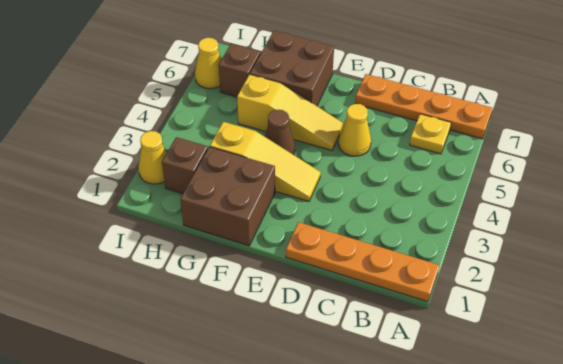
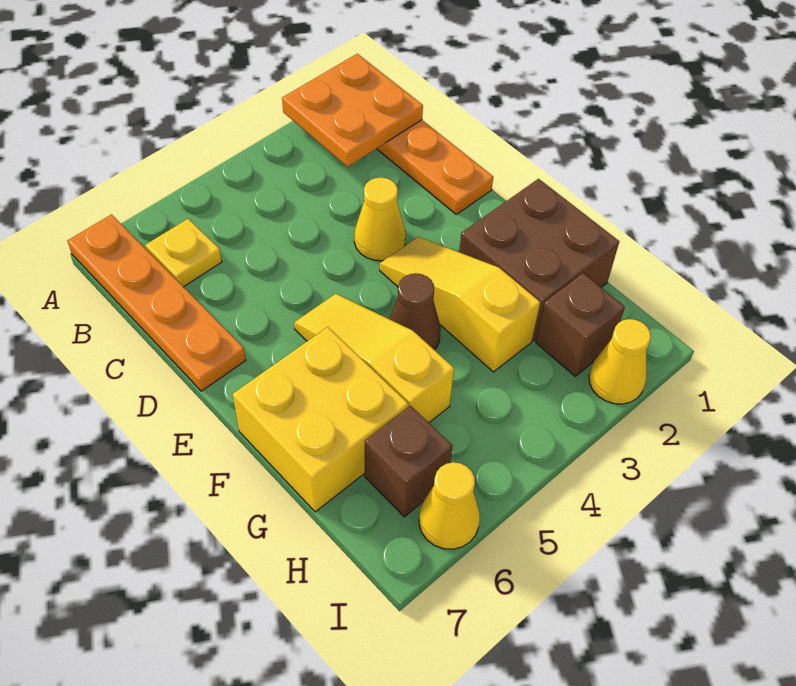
none -> orange plate A1:B2 level 2
yellow cone D5 level 1 -> yellow cone D3 level 1
brown brick F6:G7 level 1 -> yellow brick F6:G7 level 1

